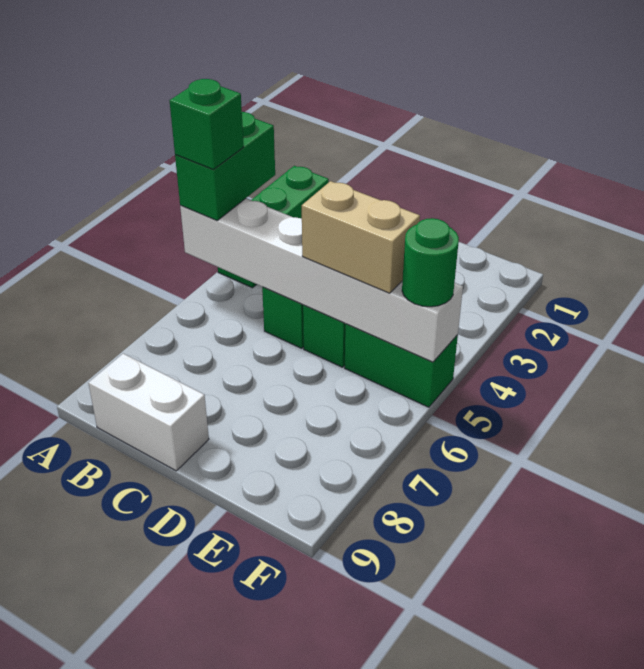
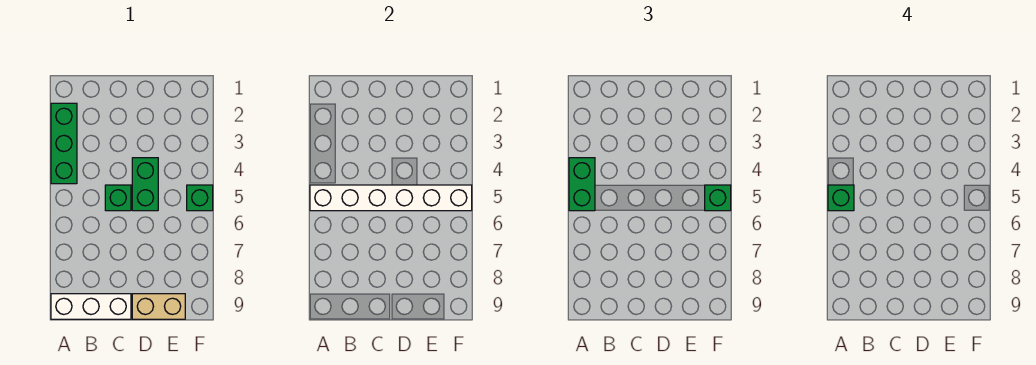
white brick B9:C9 level 1 -> white brick A9:C9 level 1
tan brick D5:E5 level 3 -> tan brick D9:E9 level 1
green brick E5:F5 level 1 -> green brick F5 level 1
green round brick F5 level 3 -> green brick F5 level 3

